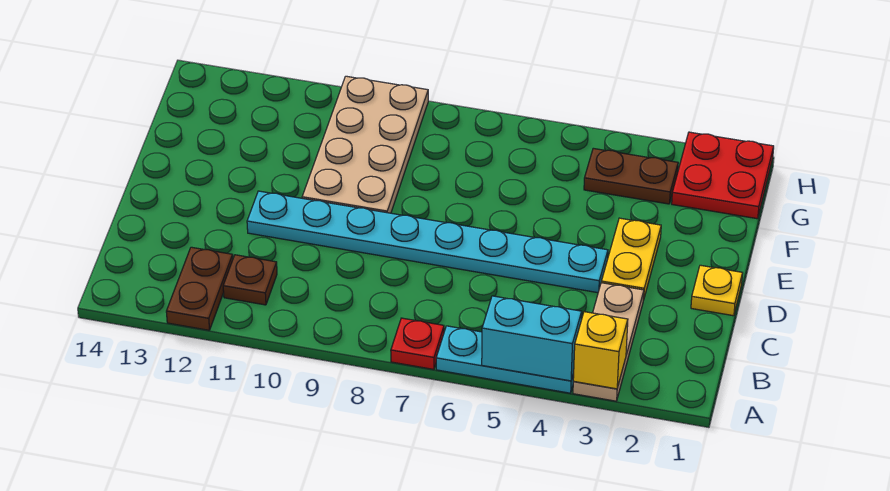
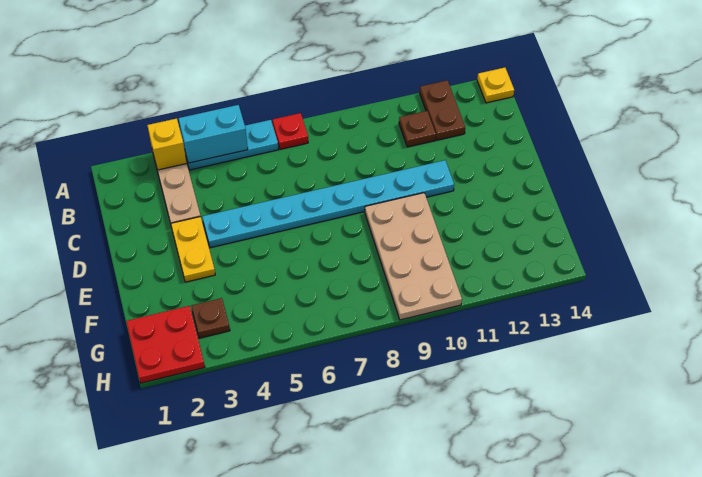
yellow plate D1 level 1 -> yellow plate A14 level 1
brown plate G3:G4 level 1 -> brown plate G3 level 1

